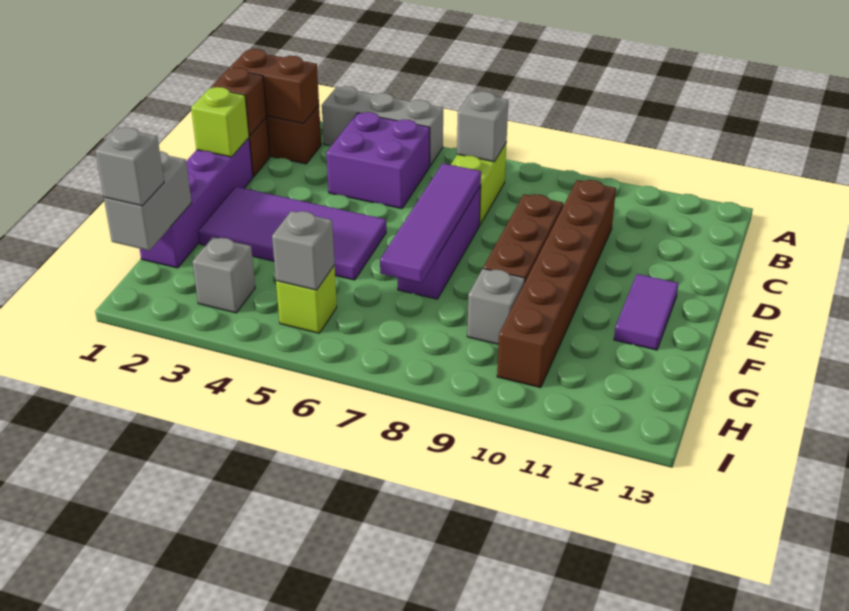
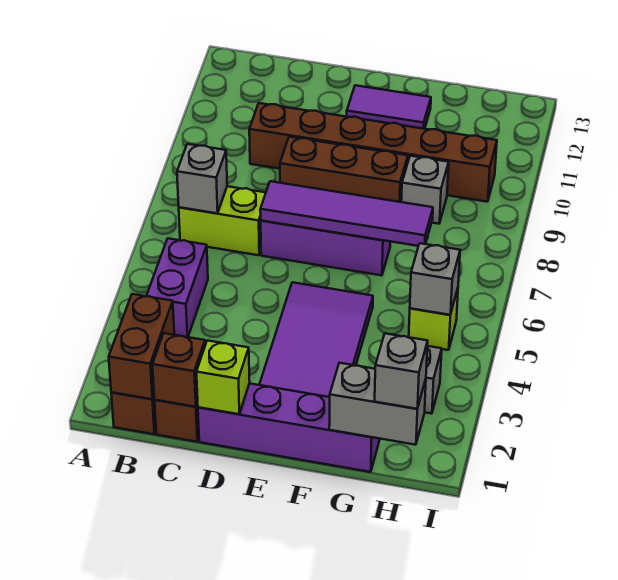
grey brick A3:A5 level 1 -> none
purple brick B4:C5 level 1 -> purple brick B4:B5 level 1

